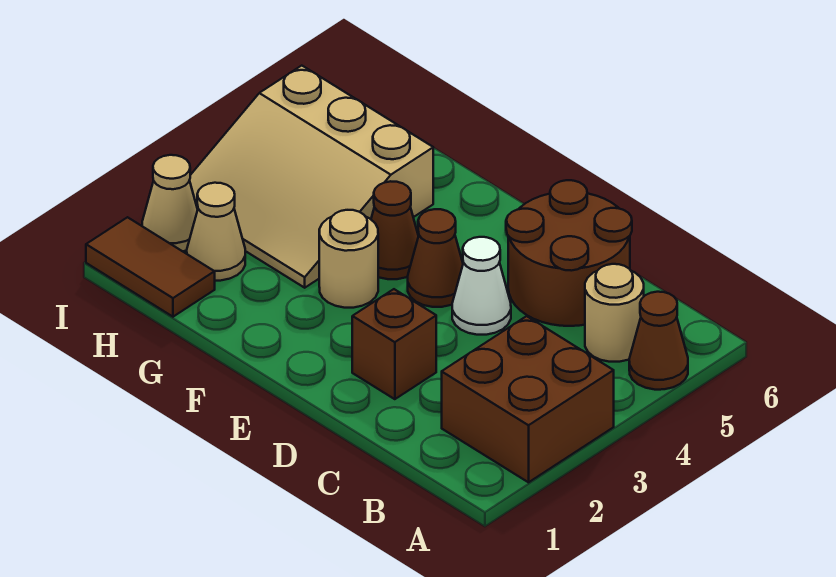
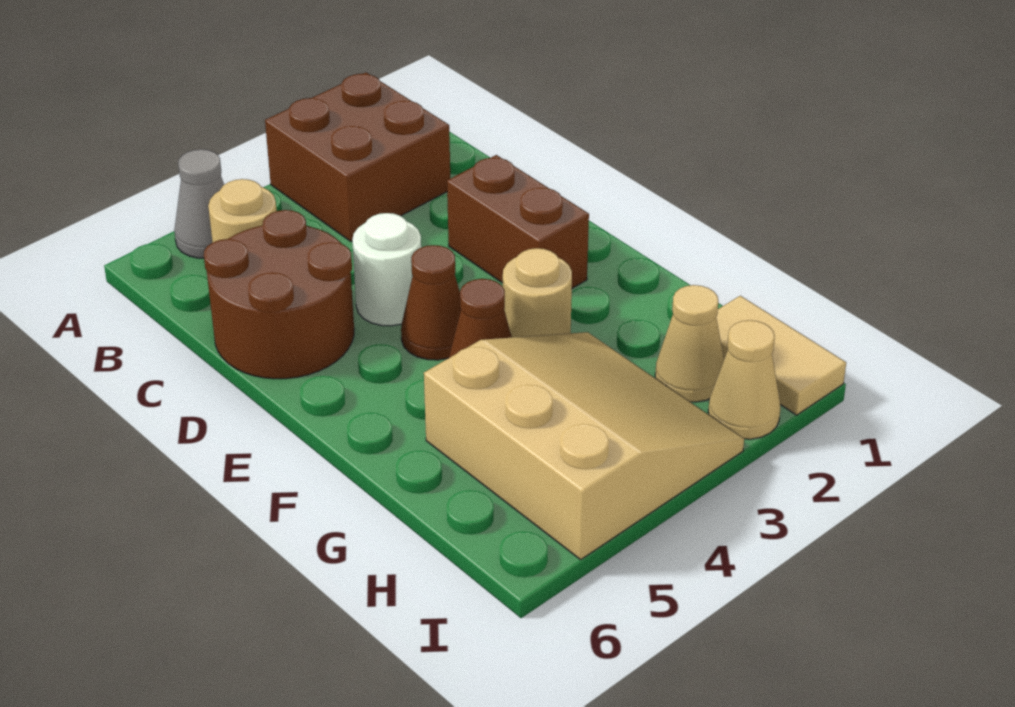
brown cone A5 level 1 -> grey cone A5 level 1
brown brick D2 level 1 -> brown brick D2:E2 level 1
white cone D4 level 1 -> white round brick D4 level 1
brown tile H1:I1 level 1 -> tan tile H1:I1 level 1

